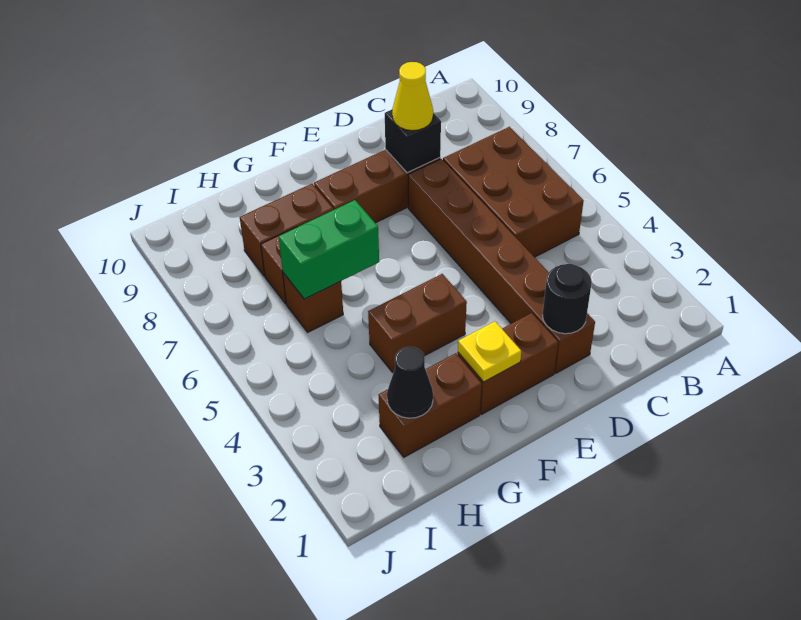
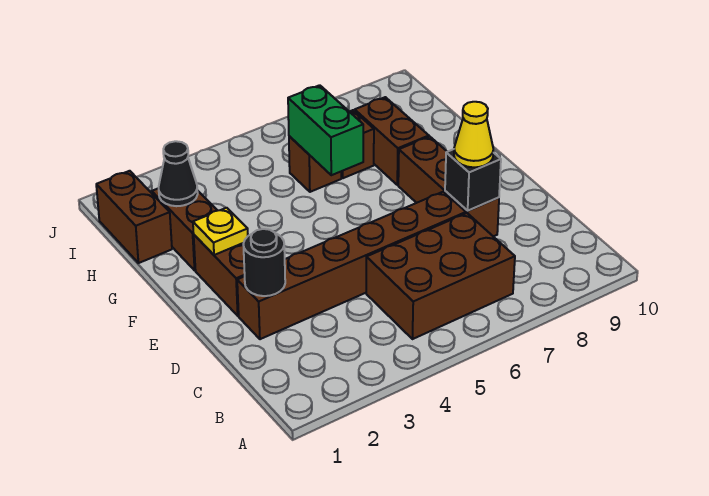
brown brick F4:G4 level 1 -> brown brick H1:I1 level 1

